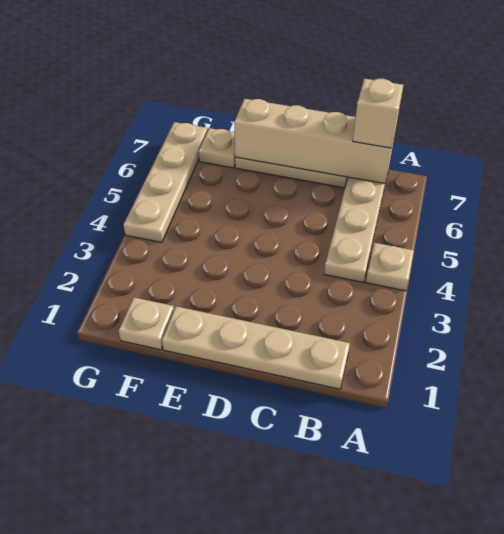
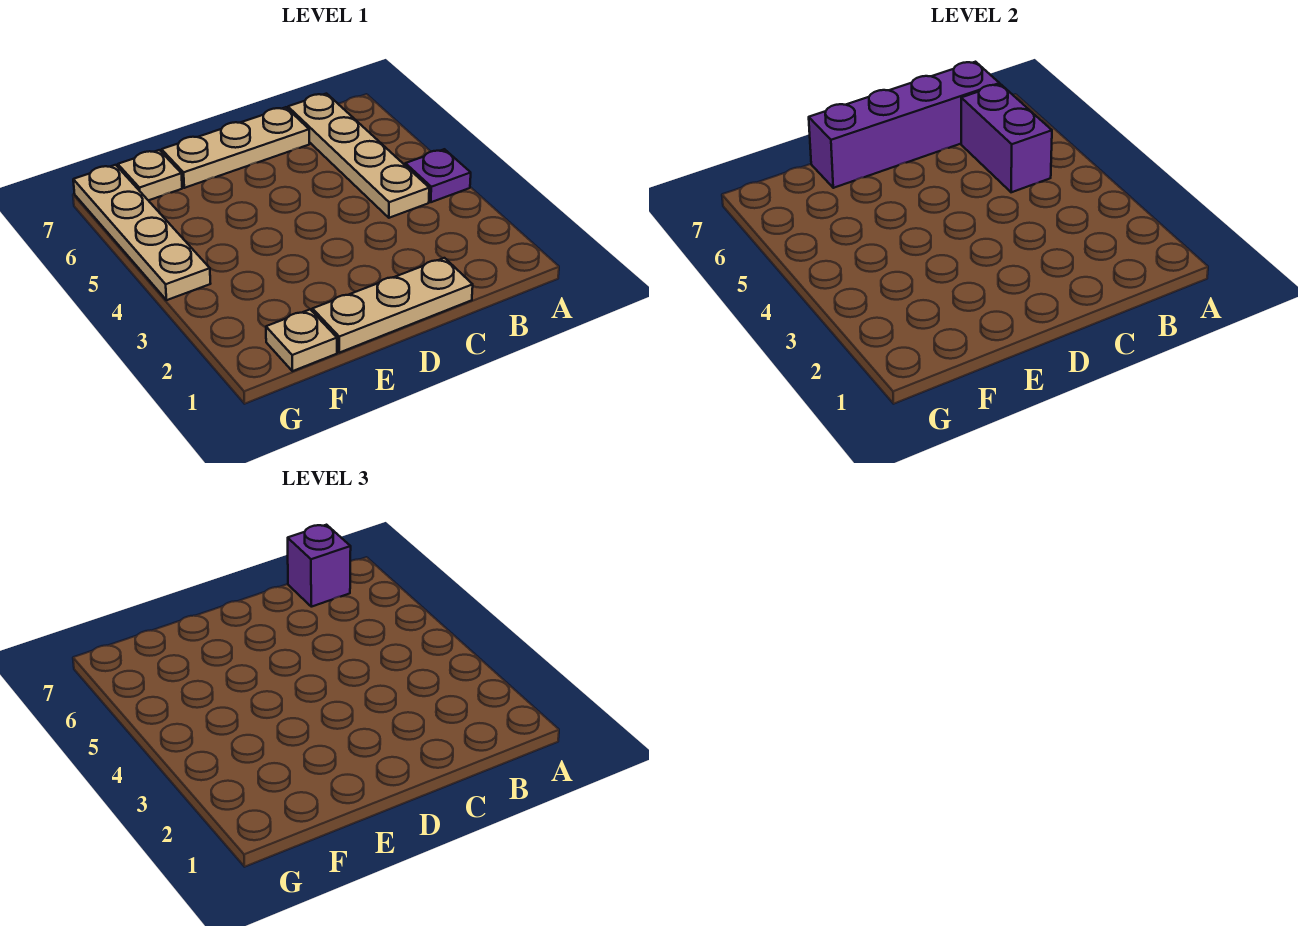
tan plate A4 level 1 -> purple plate A4 level 1
tan plate B1:E1 level 1 -> tan plate C1:E1 level 1
none -> purple brick B5:B6 level 2
tan brick B7:E7 level 2 -> purple brick B7:E7 level 2
tan brick B7 level 3 -> purple brick B7 level 3

